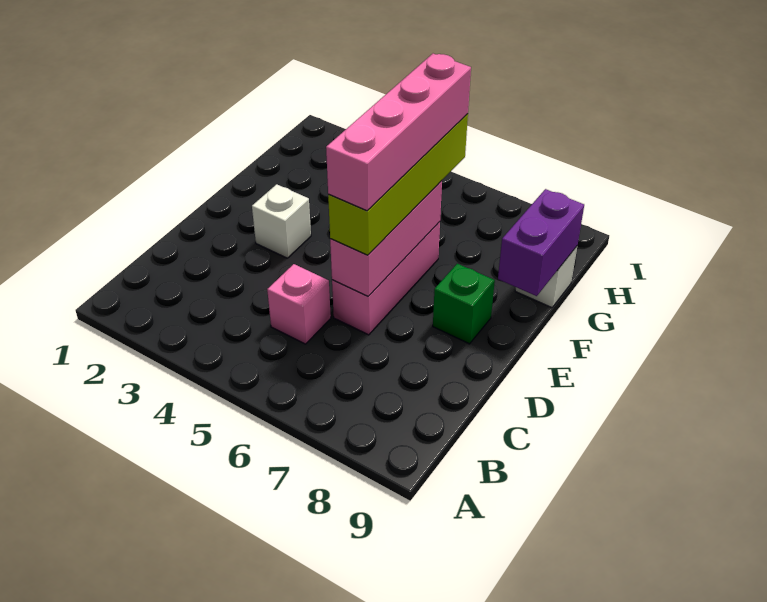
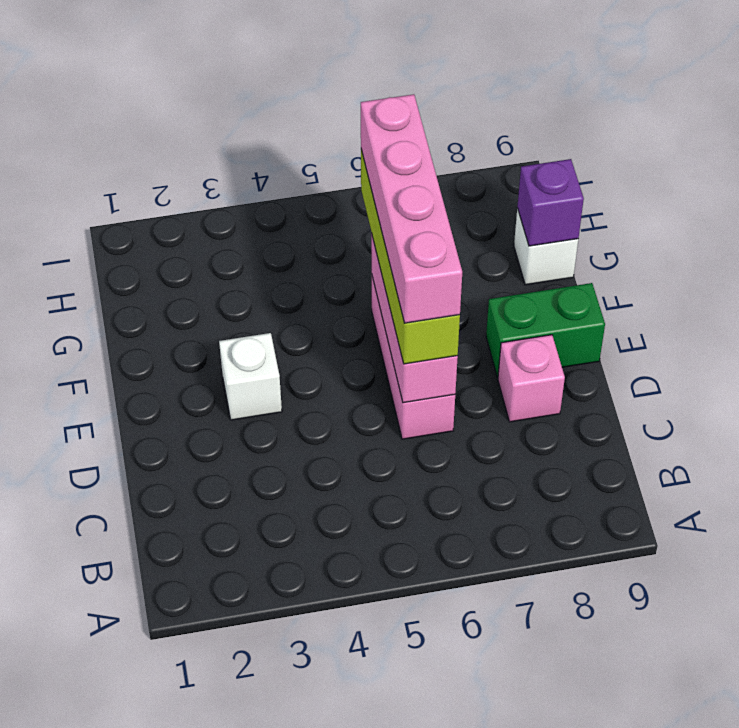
pink brick C5 level 1 -> pink brick D8 level 1
green brick E8 level 1 -> green brick E8:E9 level 1
purple brick F9:G9 level 2 -> purple brick G9 level 2

